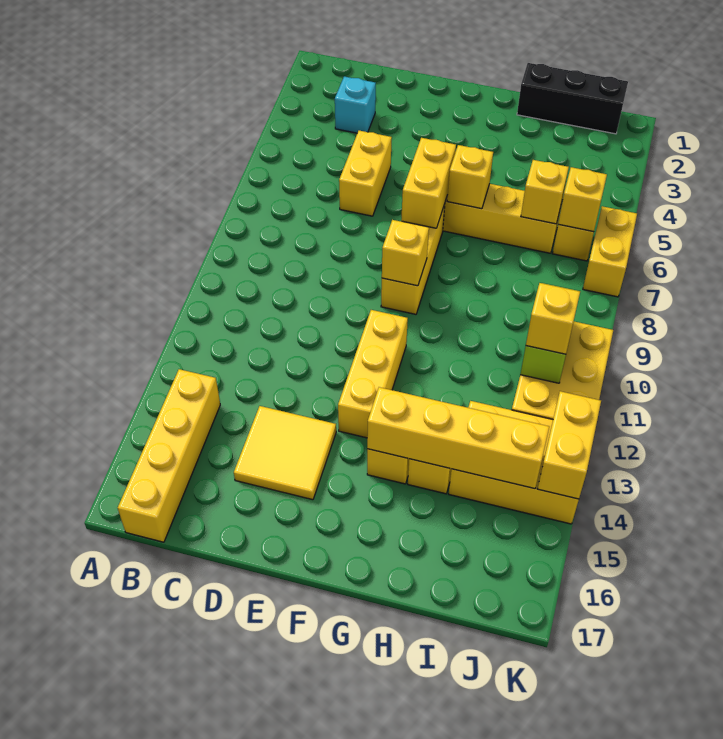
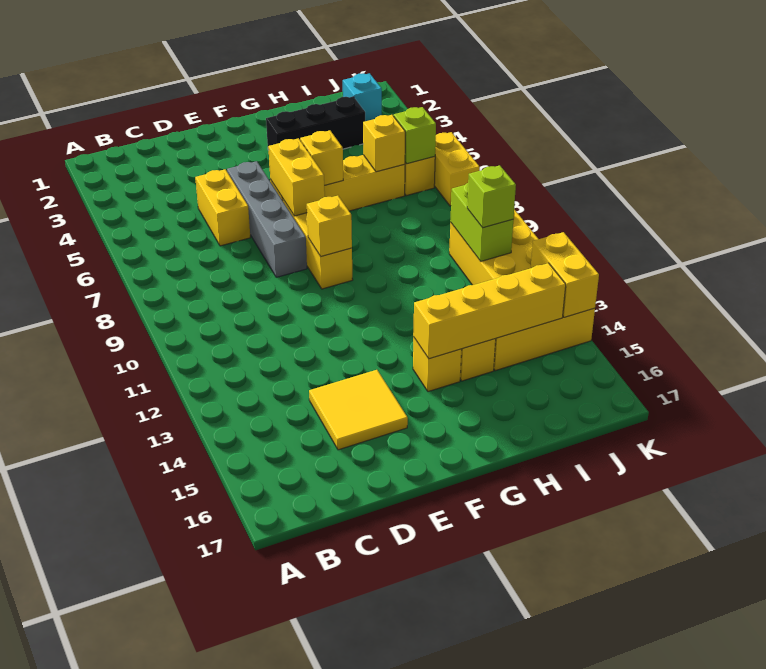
yellow brick B14:B17 level 1 -> none
cyan brick C3 level 1 -> cyan brick J2 level 1
none -> grey brick E5:E8 level 1
yellow brick F11:F13 level 1 -> none
black brick H1:J1 level 1 -> black brick G3:I3 level 1
yellow brick J6 level 2 -> lime brick J6 level 2
yellow brick J11 level 3 -> lime brick J11 level 3

